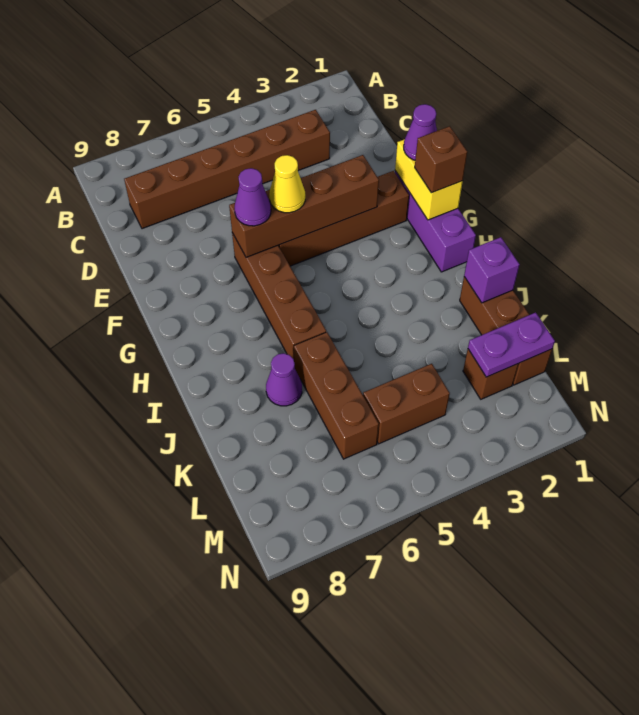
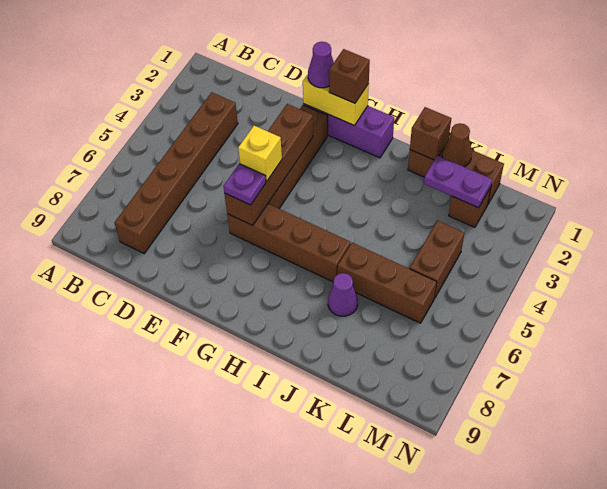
yellow cone F5 level 3 -> yellow brick F5 level 3
purple cone F6 level 3 -> purple plate F6 level 3
purple brick J1 level 2 -> brown brick J1 level 2
none -> brown cone K1 level 2
purple plate L1:L2 level 2 -> purple plate K2:L2 level 2

